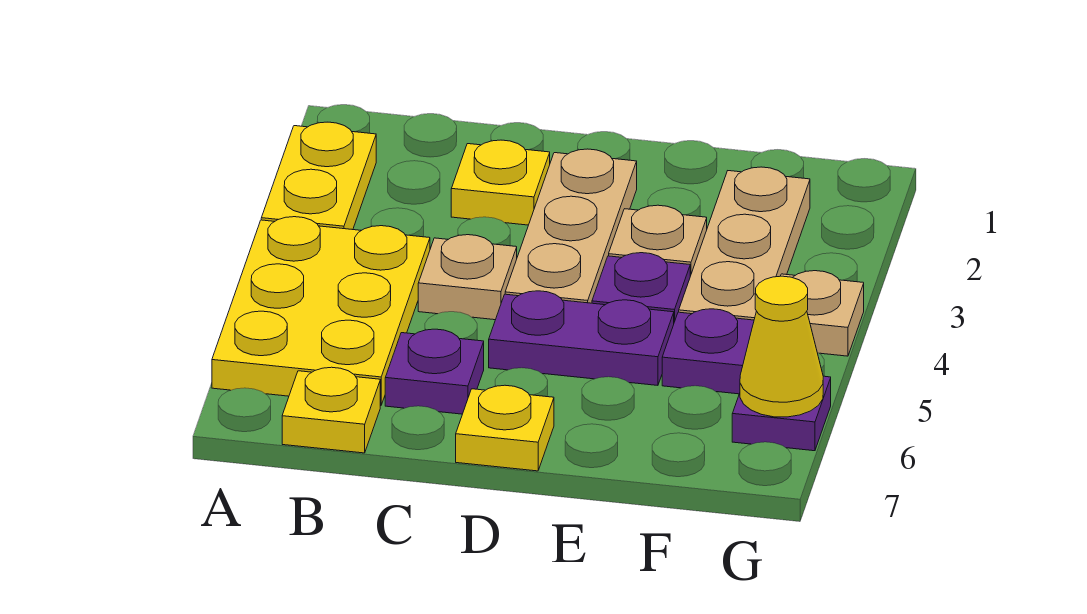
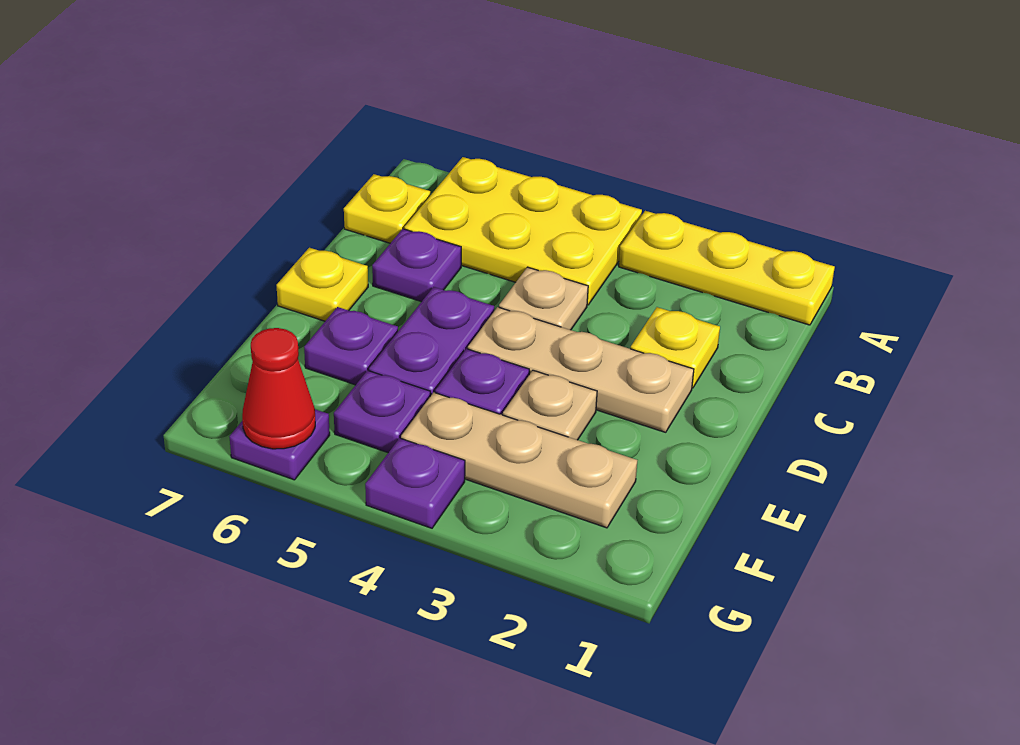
yellow plate A2:A3 level 1 -> yellow plate A1:A3 level 1
none -> purple plate E6 level 1
tan plate G4 level 1 -> purple plate G4 level 1
yellow cone G6 level 2 -> red cone G6 level 2

